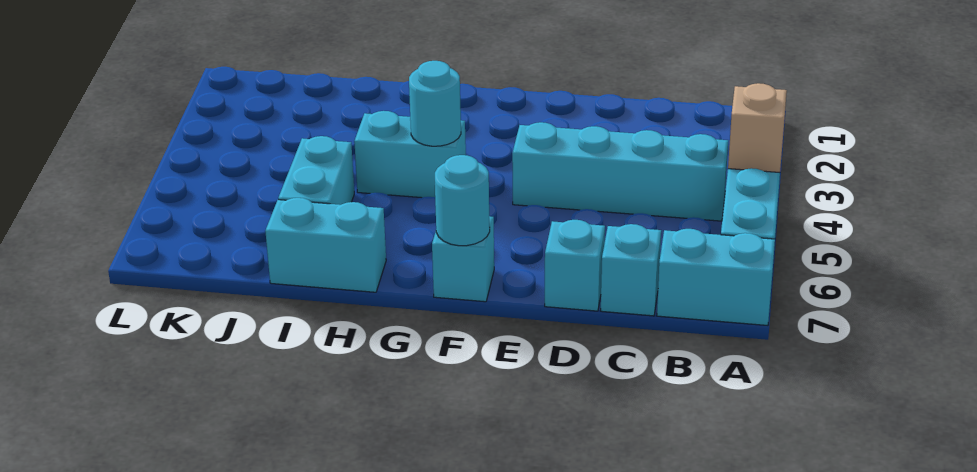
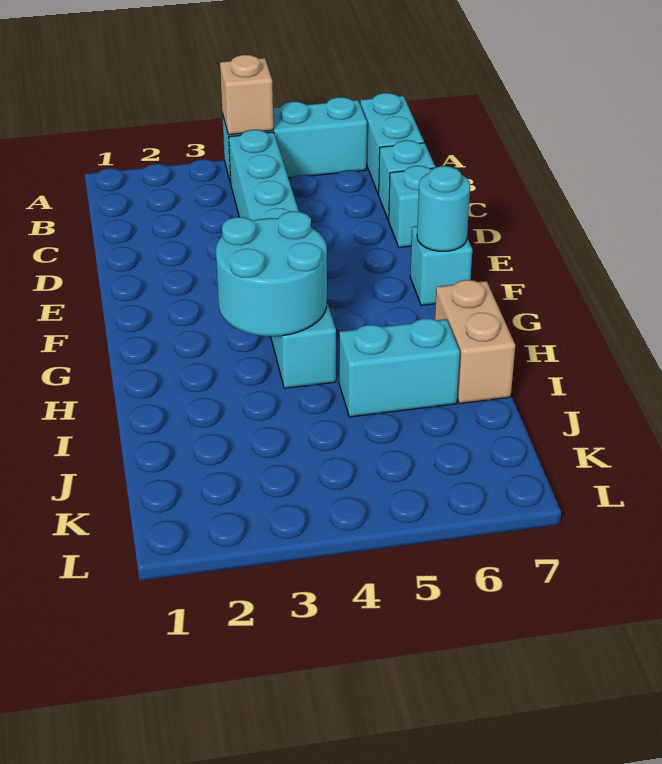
cyan round brick G4 level 2 -> cyan round brick G3:H4 level 2
cyan brick H7:I7 level 1 -> tan brick H7:I7 level 1

